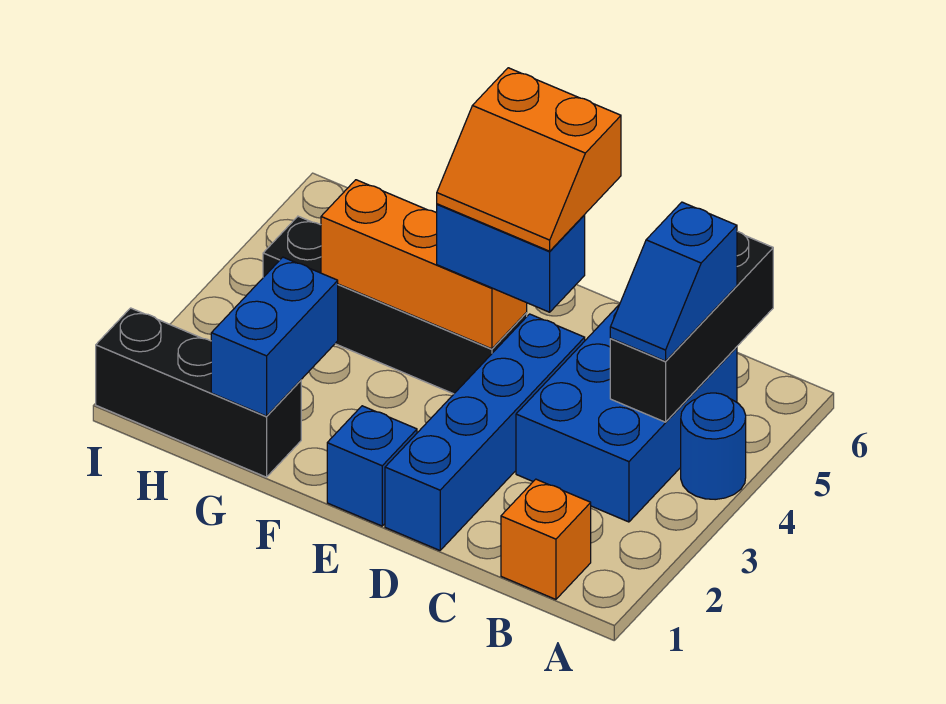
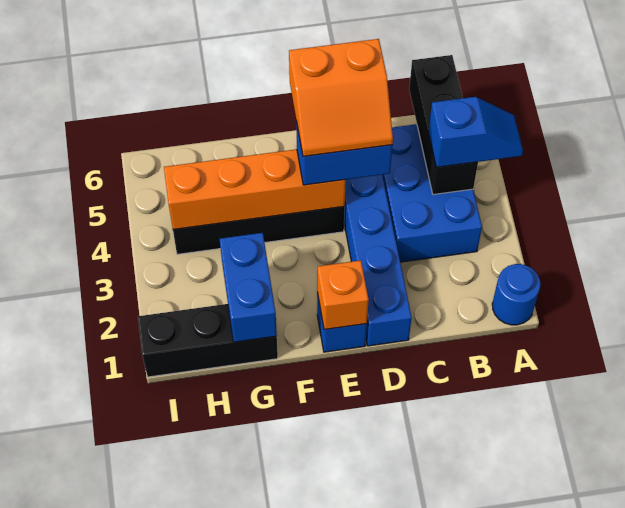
blue round brick A4 level 1 -> blue round brick A1 level 1
orange brick B1 level 1 -> orange brick E1 level 2
blue slope B4:B5 level 3 top 5 -> blue slope A4:B4 level 3 top B
orange brick E4:G4 level 2 -> orange brick E4:H4 level 2

